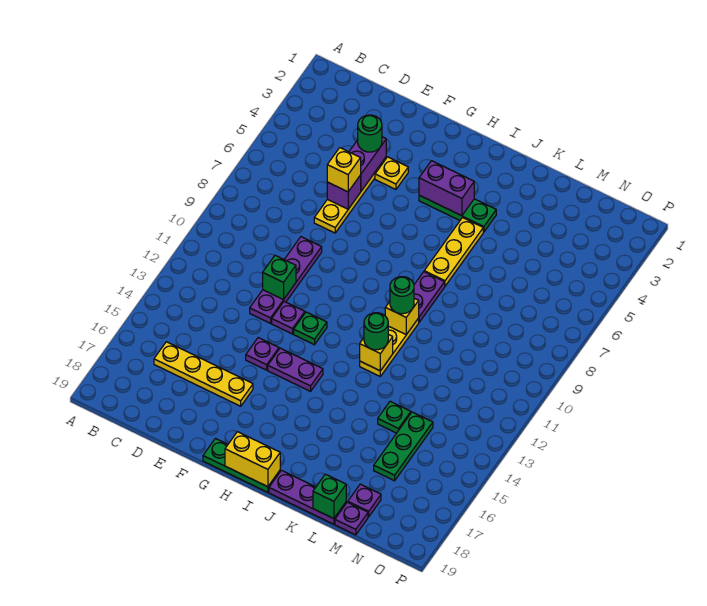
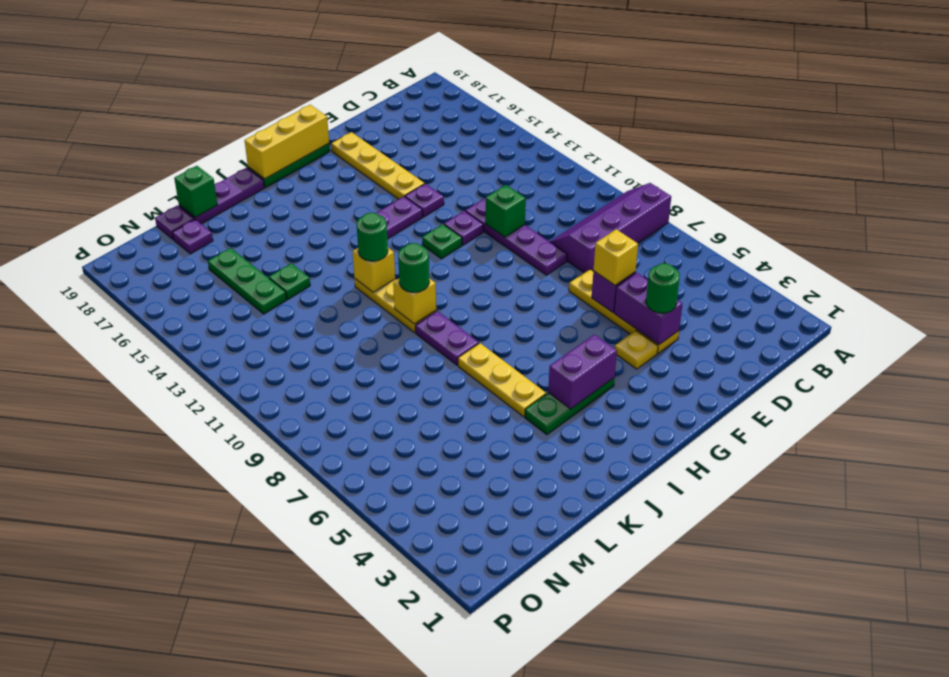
none -> purple slope A8:D9 level 1 top 8
yellow plate C16:F16 level 1 -> yellow plate F15:F18 level 1
yellow brick H19:I19 level 2 -> yellow brick G19:I19 level 2

